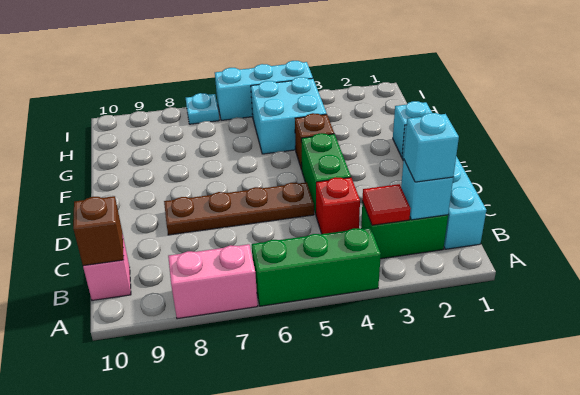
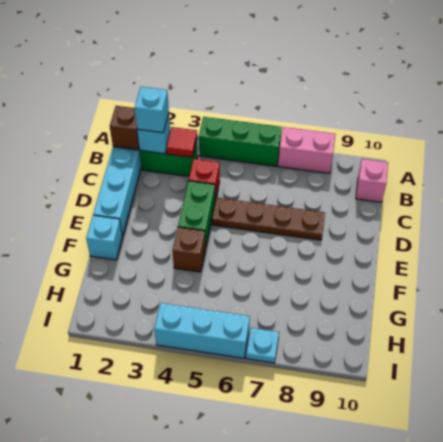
brown brick B10 level 2 -> brown brick B1 level 2
cyan brick G4:H5 level 1 -> none

